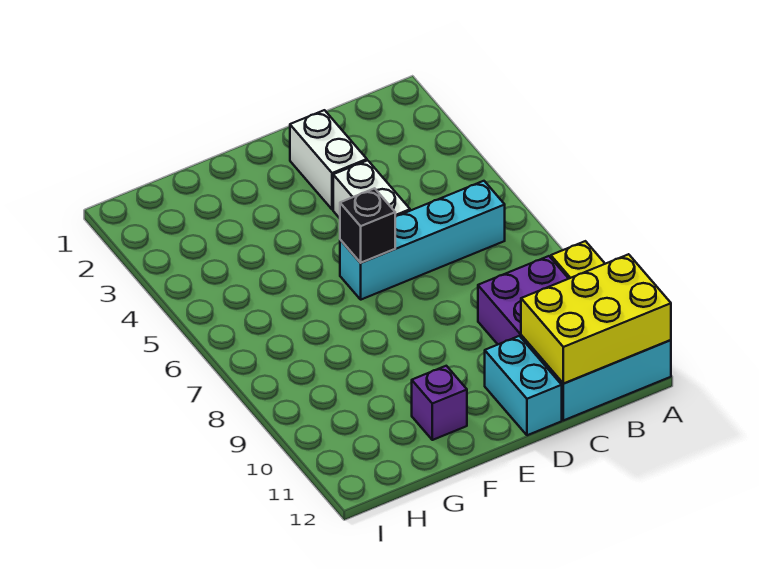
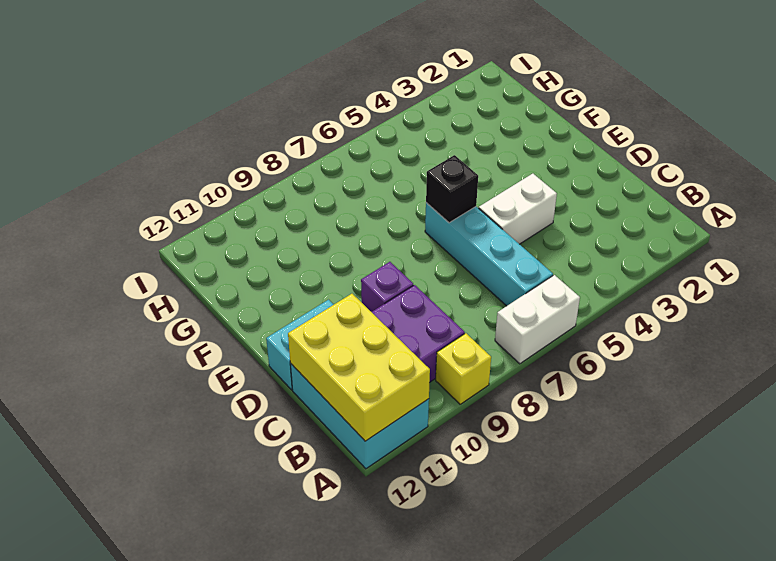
white brick D2:D3 level 1 -> white brick A6:A7 level 1
purple brick F11 level 1 -> purple brick D9 level 1

